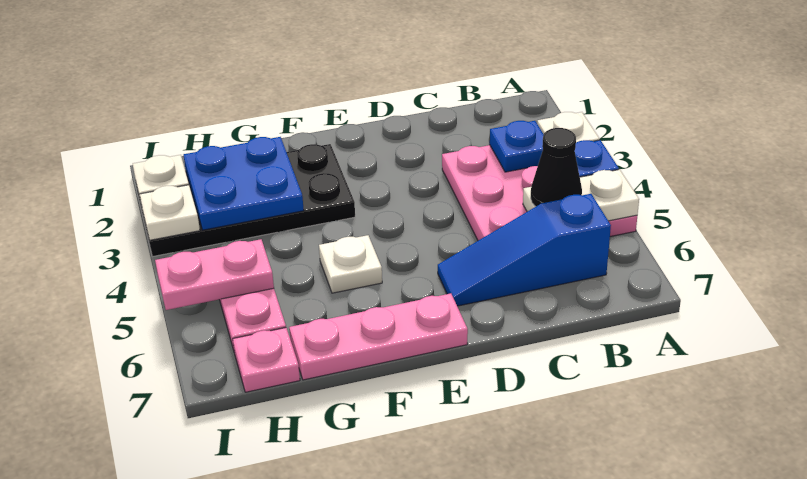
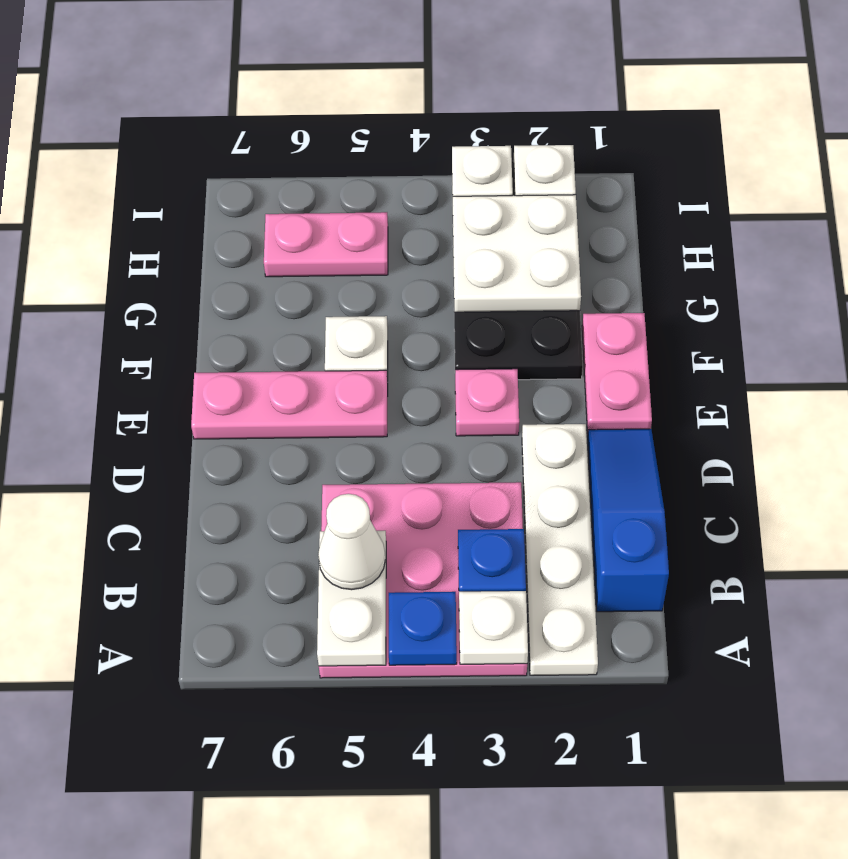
none -> white plate A2:D2 level 1
black cone B5 level 3 -> white cone B5 level 3
blue slope B6:D6 level 1 top B -> blue slope B1:D1 level 1 top B
pink plate E7:G7 level 1 -> pink plate E5:E7 level 1
blue plate G2:H3 level 2 -> white plate G2:H3 level 2
pink plate H5:I5 level 2 -> pink plate E1:F1 level 1
pink plate H7 level 1 -> pink plate E3 level 1

